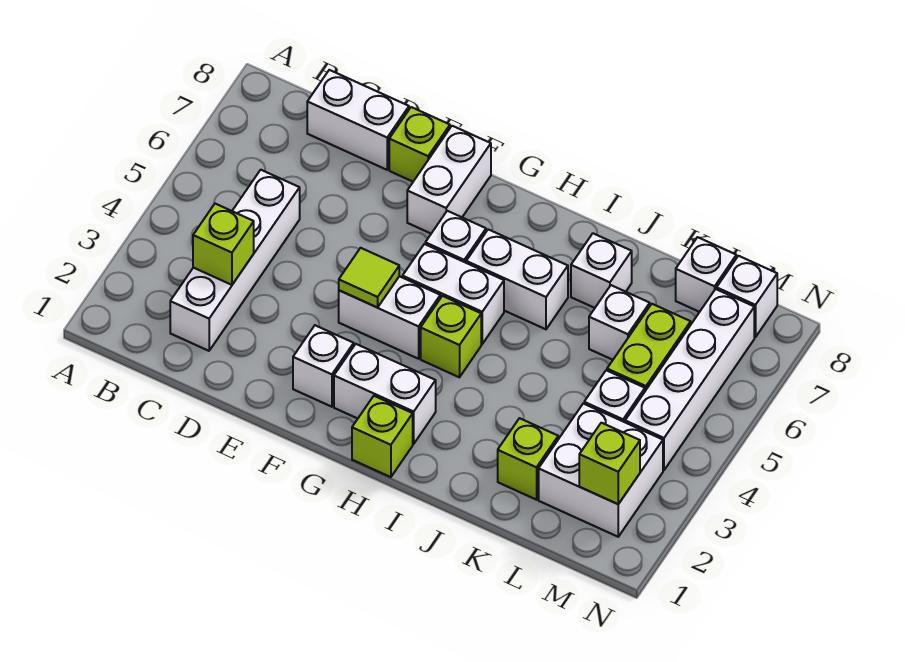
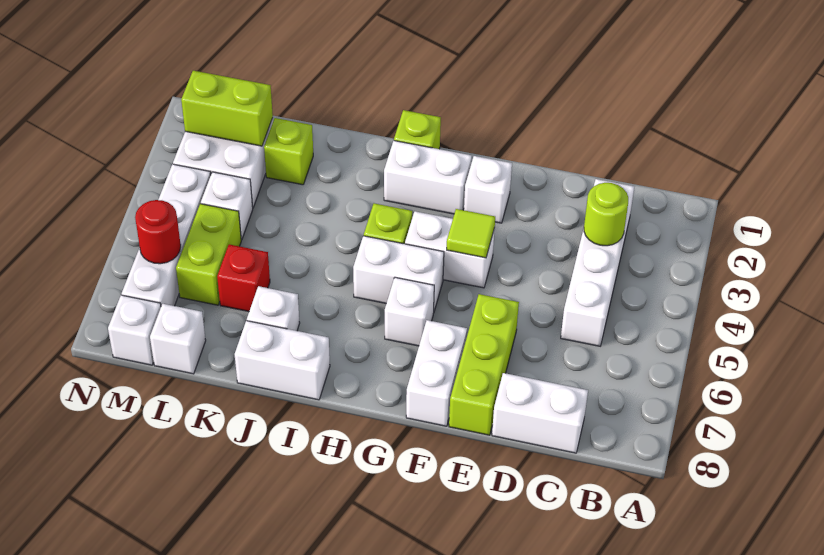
lime brick C3 level 2 -> lime round brick C3 level 2
lime brick E8 level 1 -> lime brick E6:E8 level 1
white brick H6:I6 level 1 -> white brick I8:J8 level 1
white brick K6 level 1 -> red brick K6 level 1
lime brick M2 level 2 -> lime brick L2:M2 level 2
none -> red round brick M6 level 2

